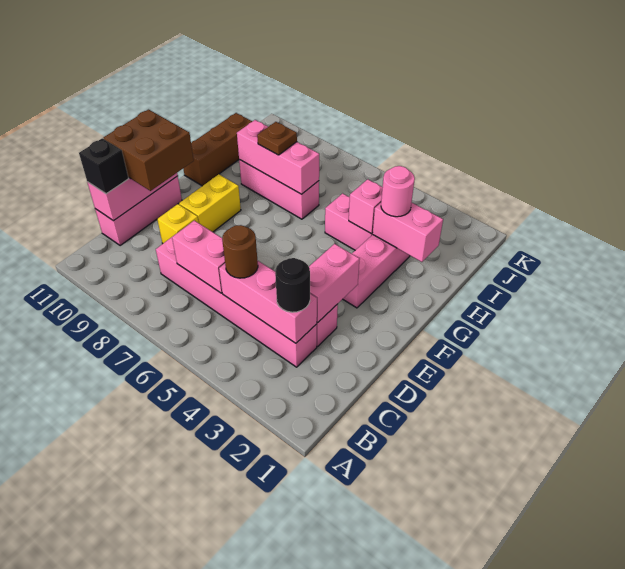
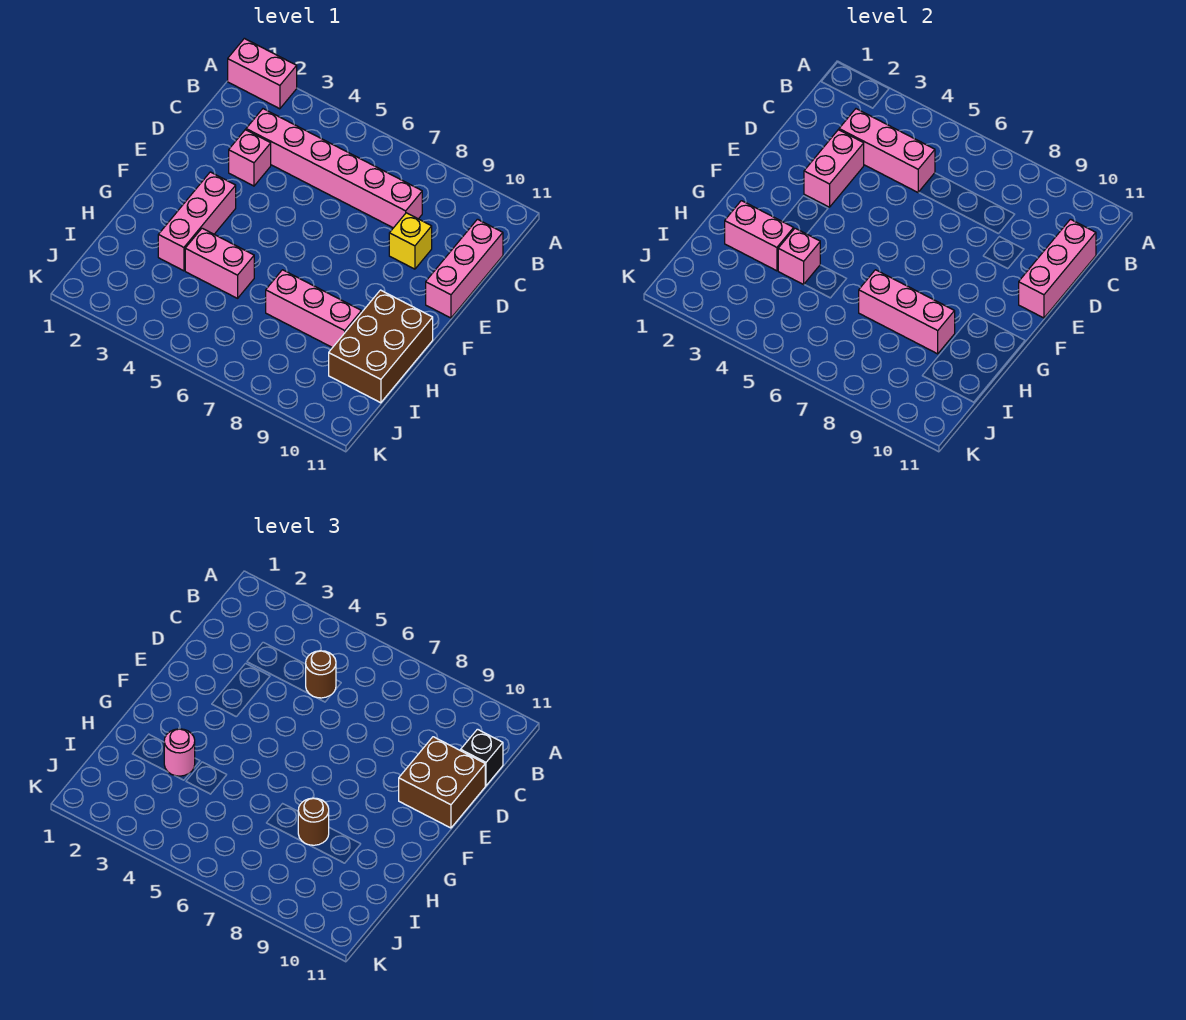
black round brick C3 level 3 -> none
pink brick C6:C7 level 2 -> pink brick A1:A2 level 1
yellow brick E9:F9 level 1 -> none
brown brick G11:I11 level 1 -> brown brick G10:I11 level 1
brown plate H8 level 3 -> brown round brick H8 level 3

